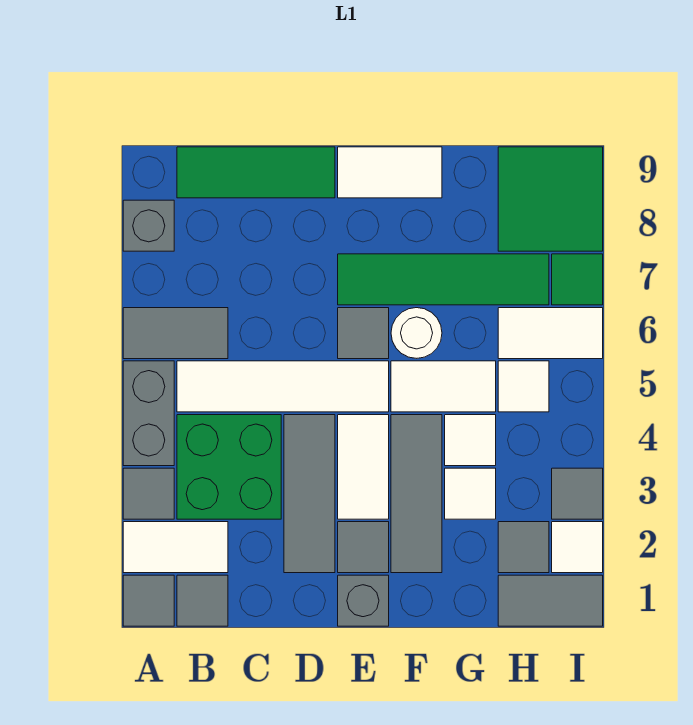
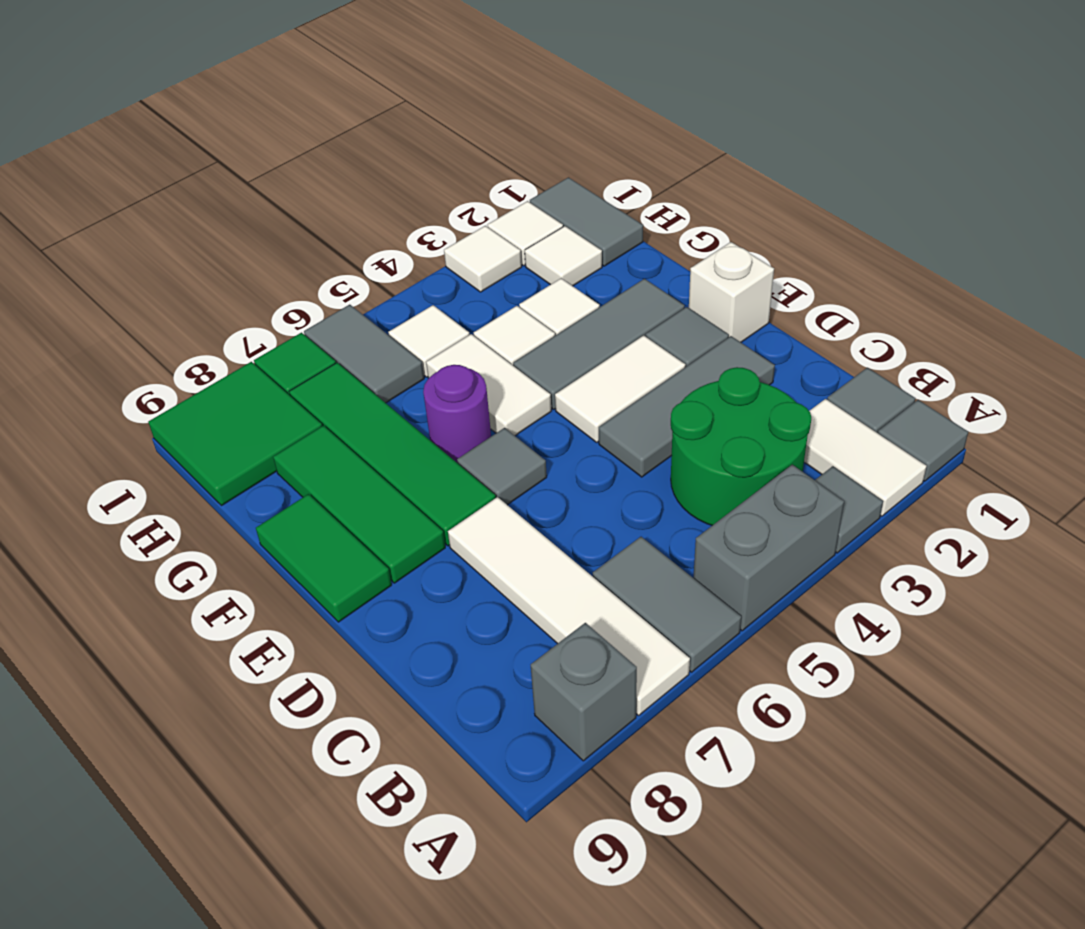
green brick B3:C4 level 1 -> green round brick B3:C4 level 1
white tile B5:E5 level 1 -> white tile A7:D7 level 1
green tile B9:D9 level 1 -> green tile E8:G8 level 1
grey brick E1 level 1 -> white brick E1 level 1
white tile E9:F9 level 1 -> green tile E9:F9 level 1
white round brick F6 level 1 -> purple round brick F6 level 1
grey tile H2 level 1 -> white tile H2 level 1
white tile H6:I6 level 1 -> grey tile H6:I6 level 1
grey tile I3 level 1 -> white tile I3 level 1

